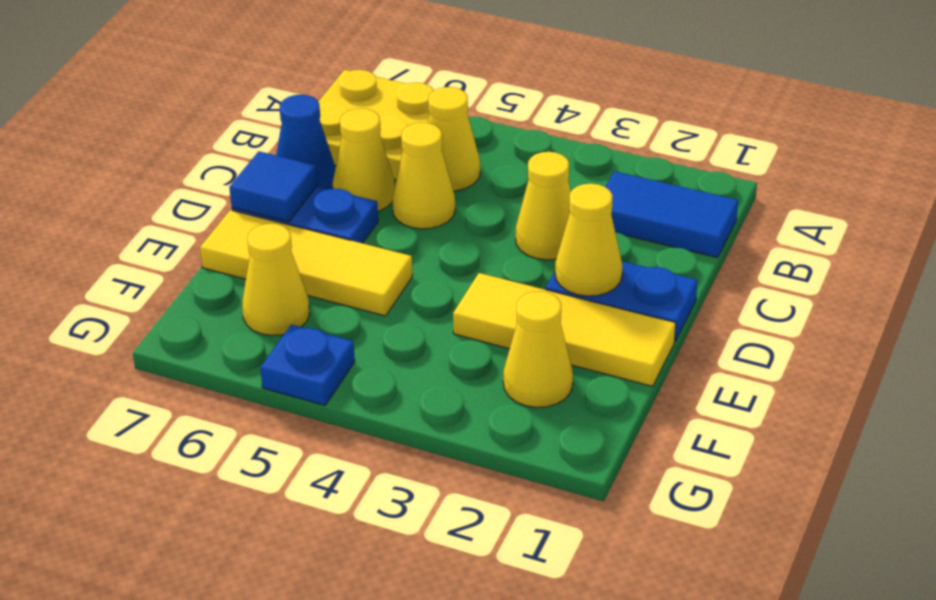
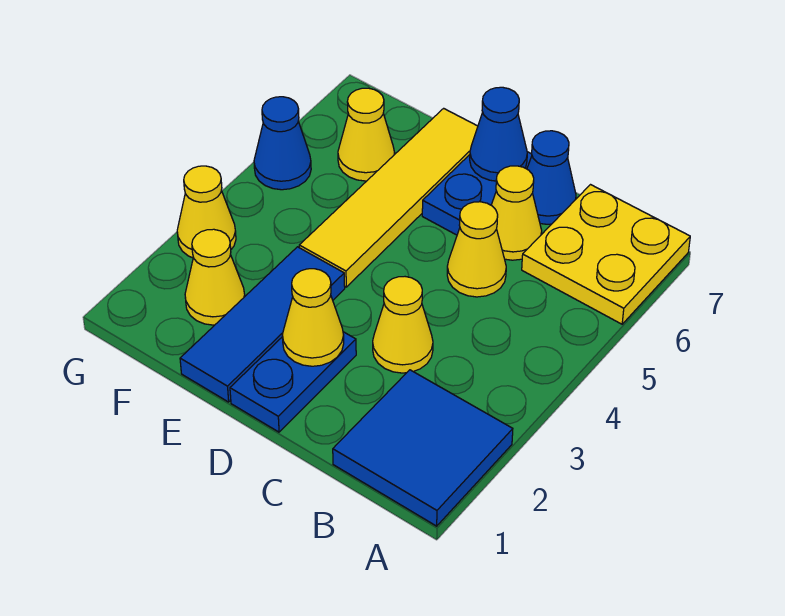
blue tile B1:B2 level 1 -> blue tile A1:B2 level 1
yellow cone B5 level 1 -> yellow cone G3 level 1
blue tile D7 level 2 -> blue cone D7 level 2
yellow tile E1:E3 level 1 -> blue tile E1:E3 level 1
yellow tile E5:E7 level 1 -> yellow tile E4:E7 level 1
blue plate G5 level 1 -> blue cone G5 level 1

